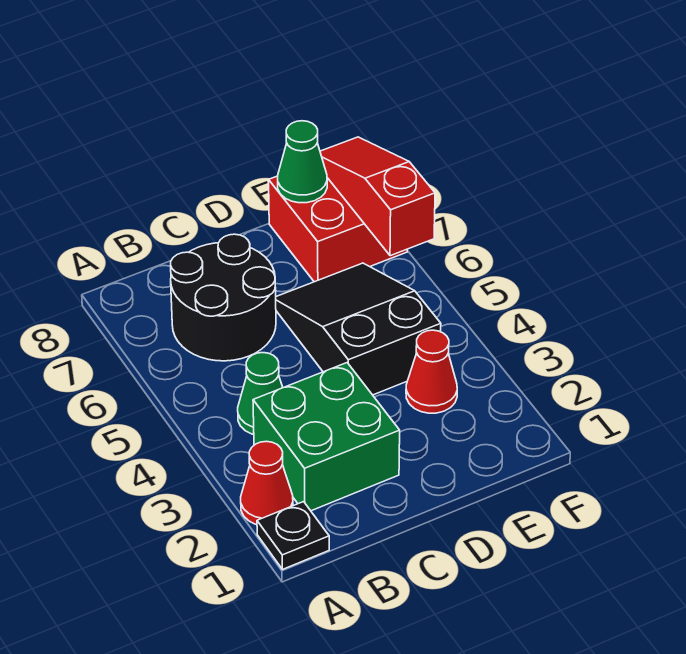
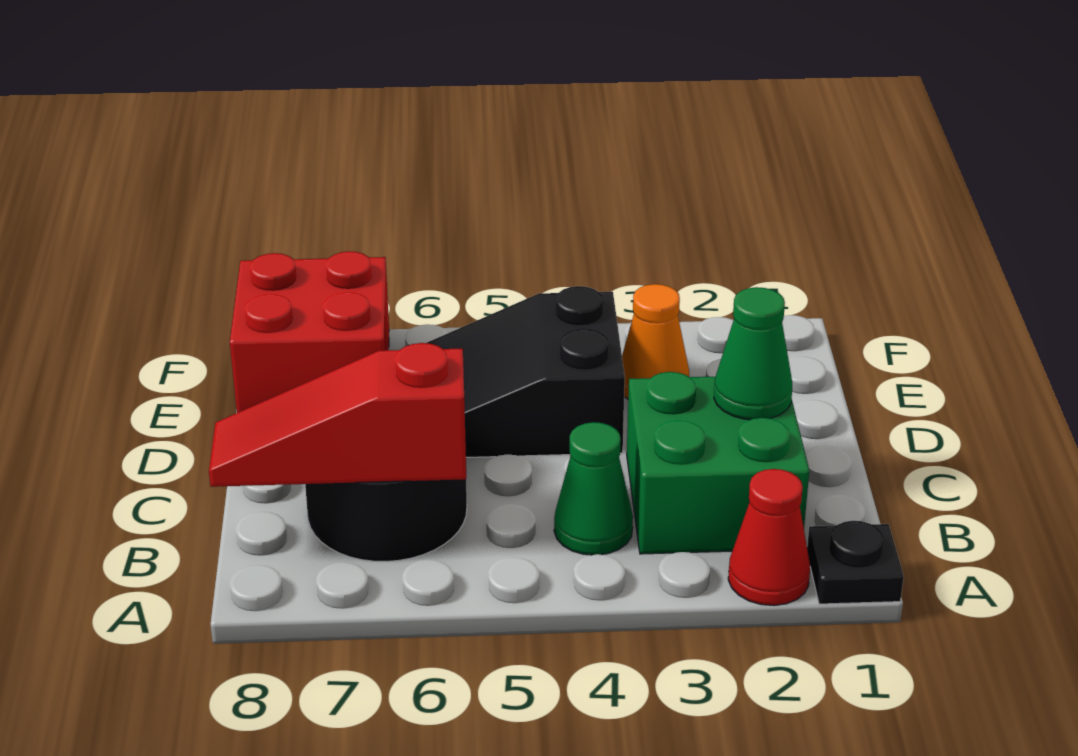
red cone E3 level 1 -> orange cone E3 level 1
green cone E8 level 2 -> green cone C2 level 2
red slope F6:F8 level 2 top 6 -> red slope B6:B8 level 2 top 6

